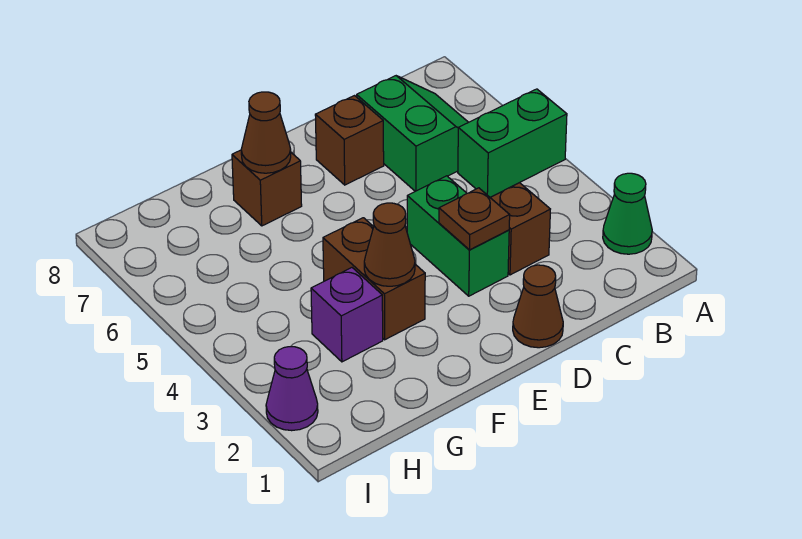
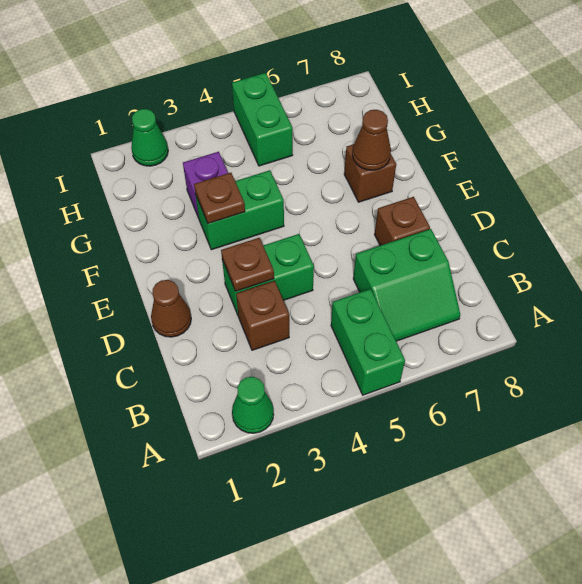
brown brick F3:F4 level 1 -> green brick F3:F4 level 1
brown cone F3 level 2 -> brown plate F3 level 2
none -> green brick H5:I5 level 1
purple cone I2 level 1 -> green cone I2 level 1

